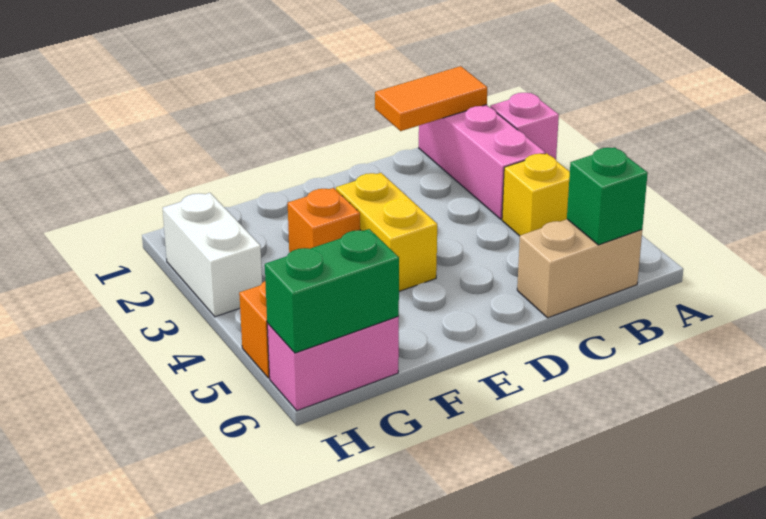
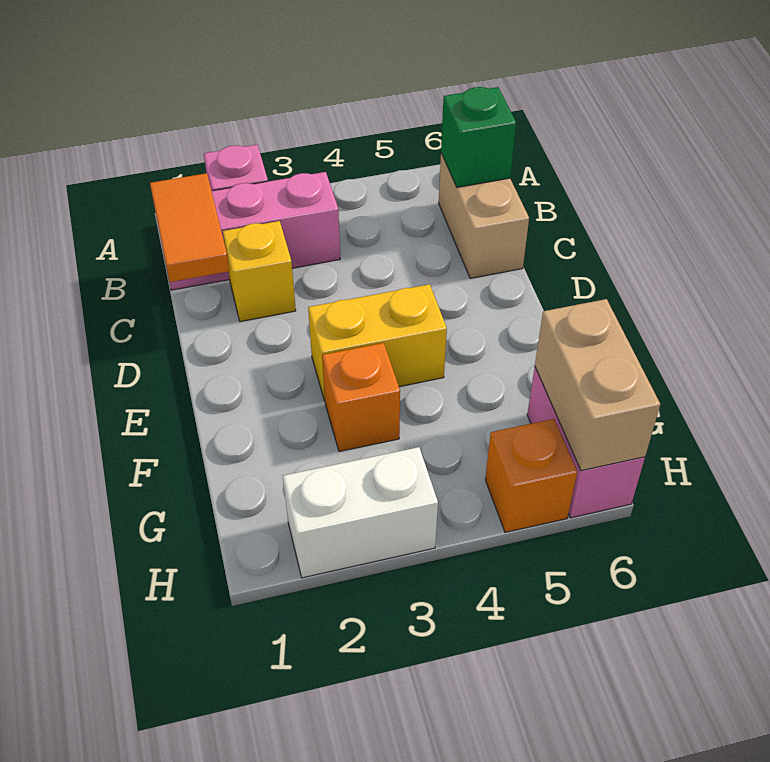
yellow brick B4 level 1 -> yellow brick C2 level 1
green brick G6:H6 level 2 -> tan brick G6:H6 level 2

